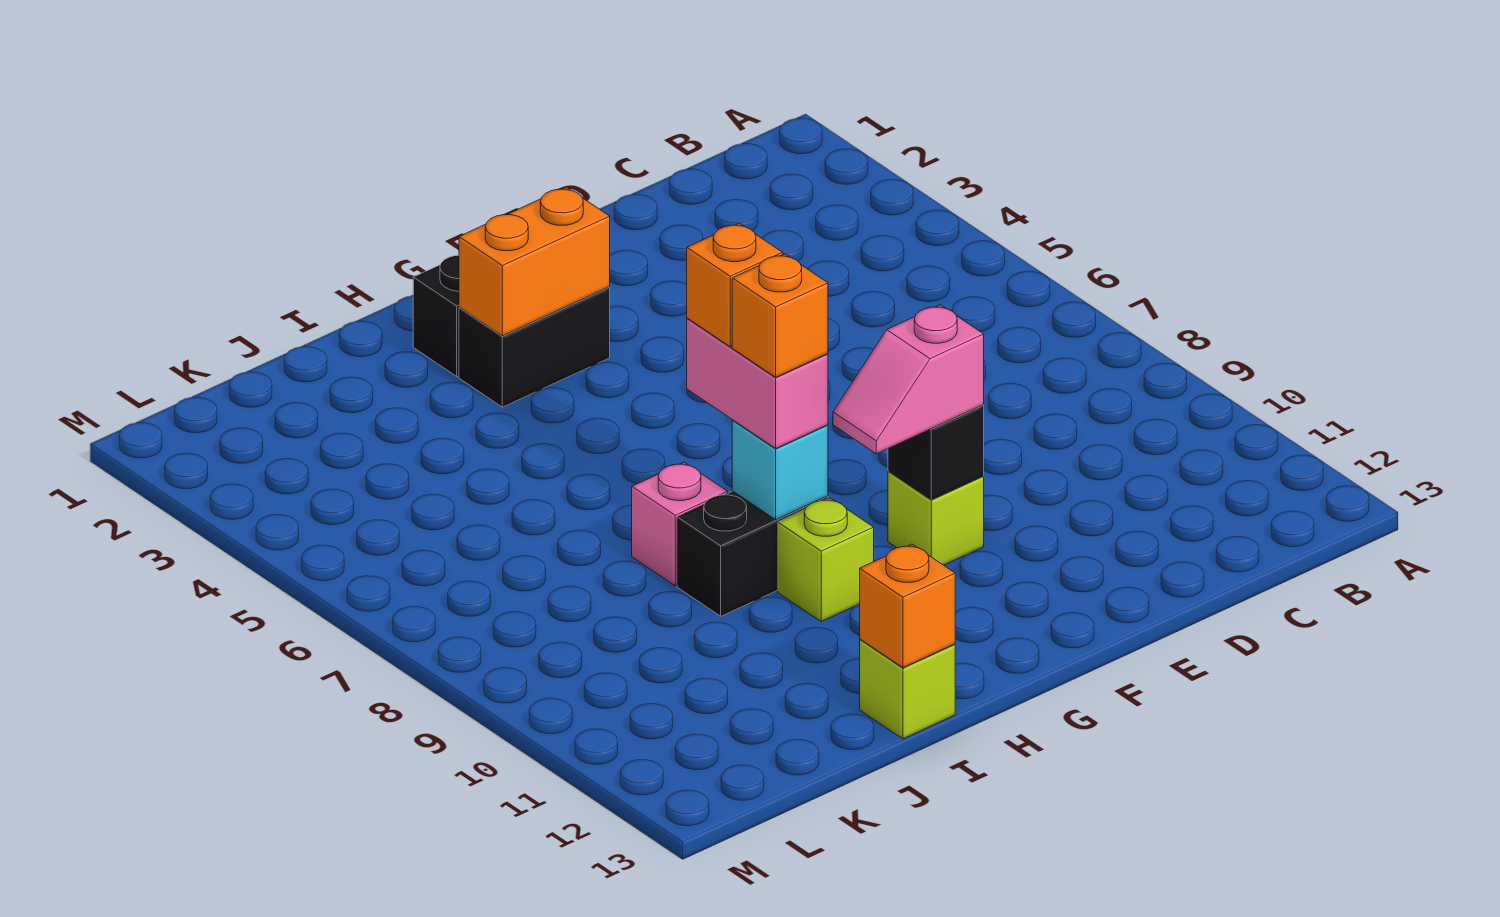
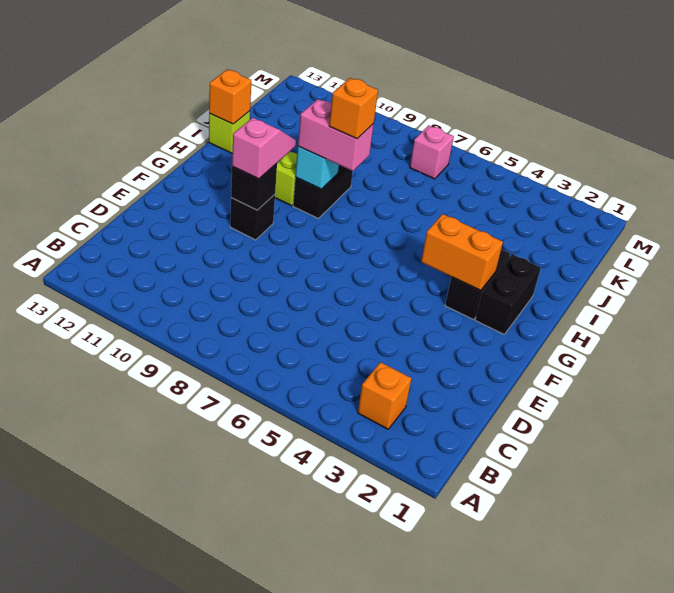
lime brick F10 level 1 -> black brick F10 level 1
orange brick G3:H3 level 2 -> orange brick G3:G4 level 2
orange brick H9 level 4 -> orange brick B3 level 1
pink brick I8 level 1 -> pink brick L7 level 1

